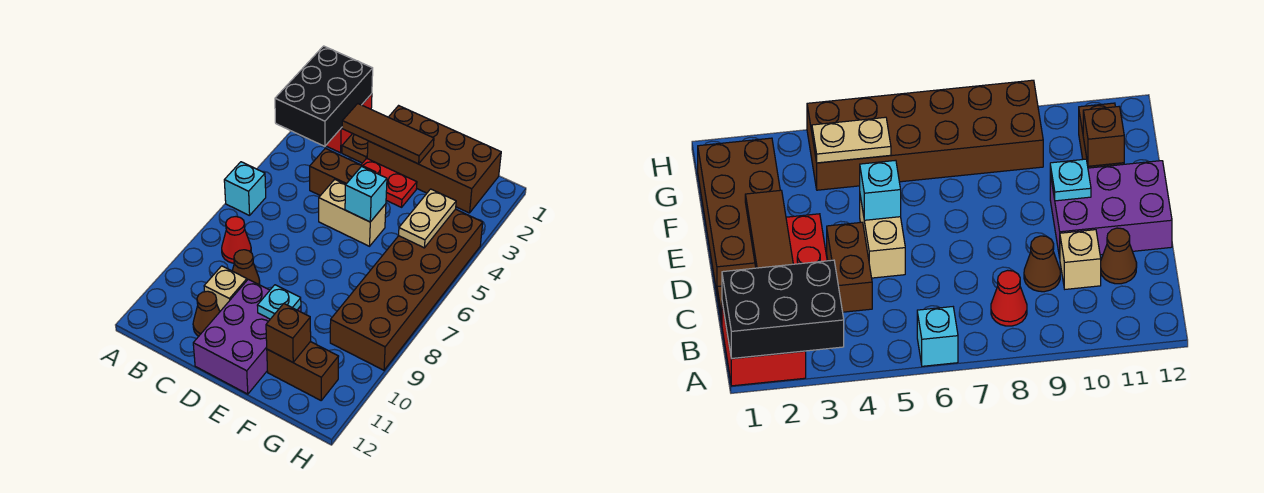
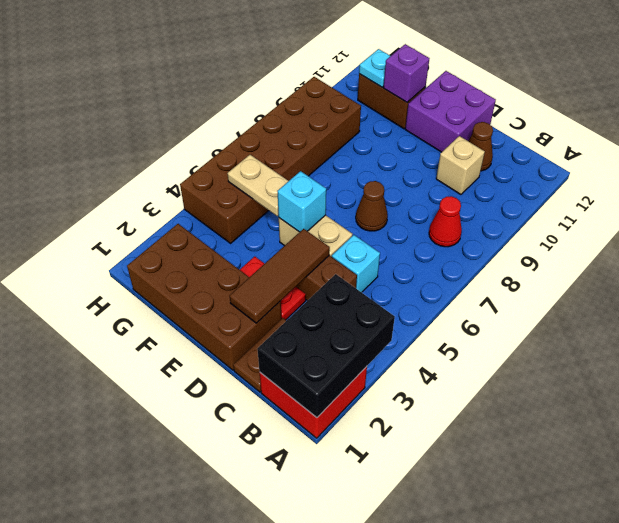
cyan brick A6 level 1 -> cyan brick C5 level 1
brown tile C2:E2 level 2 -> brown tile D2:D4 level 2
brown cone C9 level 1 -> brown cone D7 level 1
purple brick D10:E12 level 1 -> purple brick D11:E12 level 1
cyan plate E10 level 2 -> cyan plate G11 level 2
brown brick F11 level 2 -> purple brick F11 level 2
tan plate G4:G5 level 2 -> tan plate F5:G5 level 2

